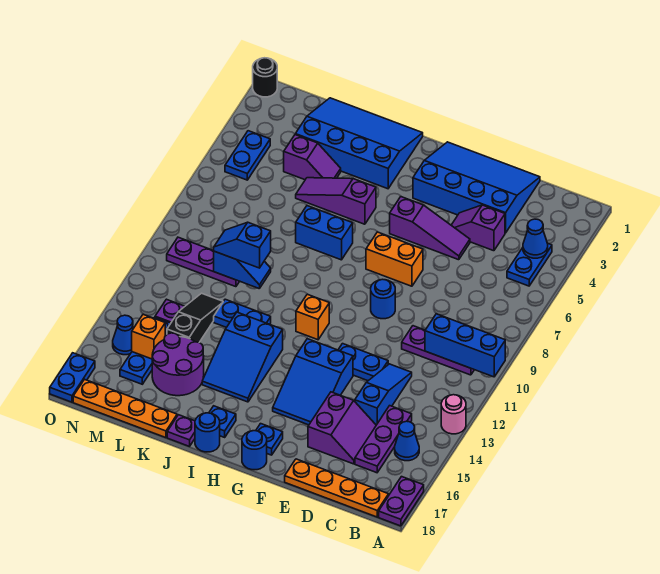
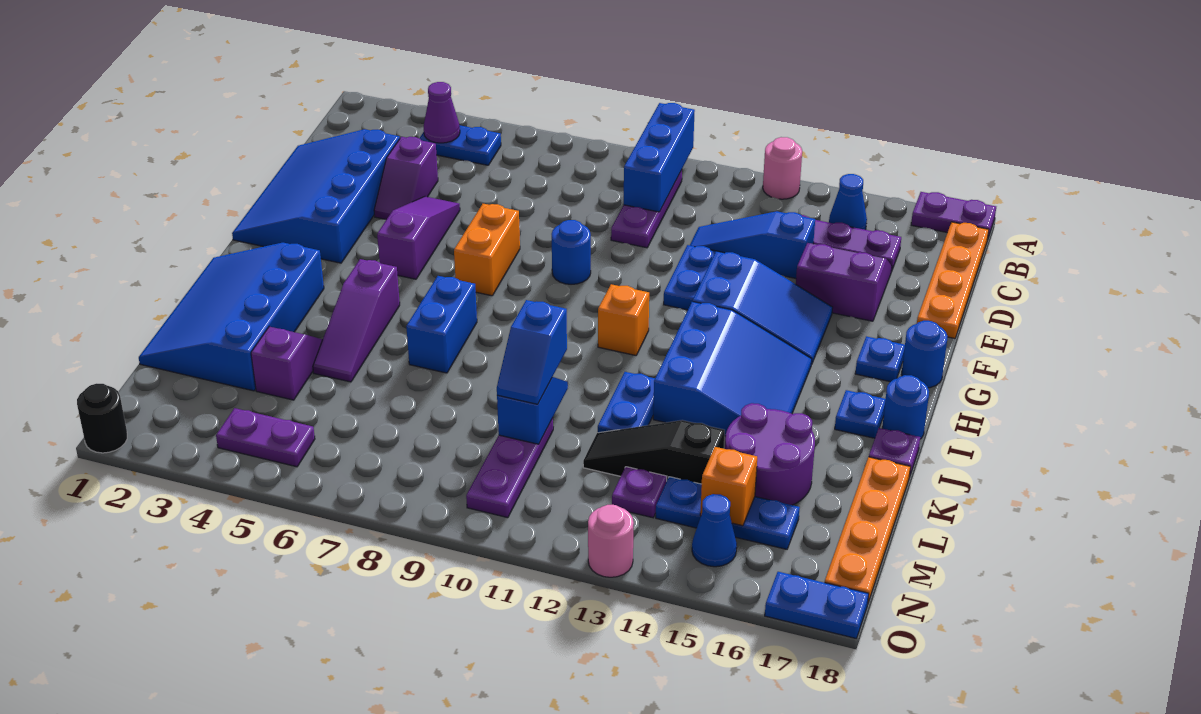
blue cone B4 level 2 -> purple cone B4 level 2
blue slope I13:J15 level 1 top 13 -> blue slope H13:J15 level 1 top 13
blue plate N4:N5 level 1 -> purple plate N4:N5 level 1
none -> pink round brick O13 level 1

